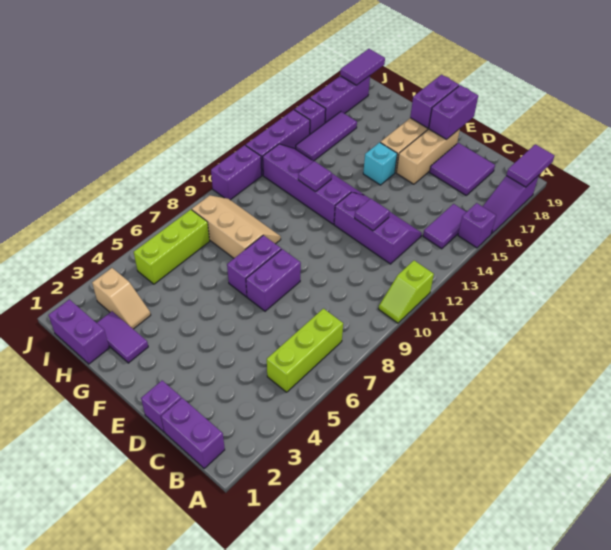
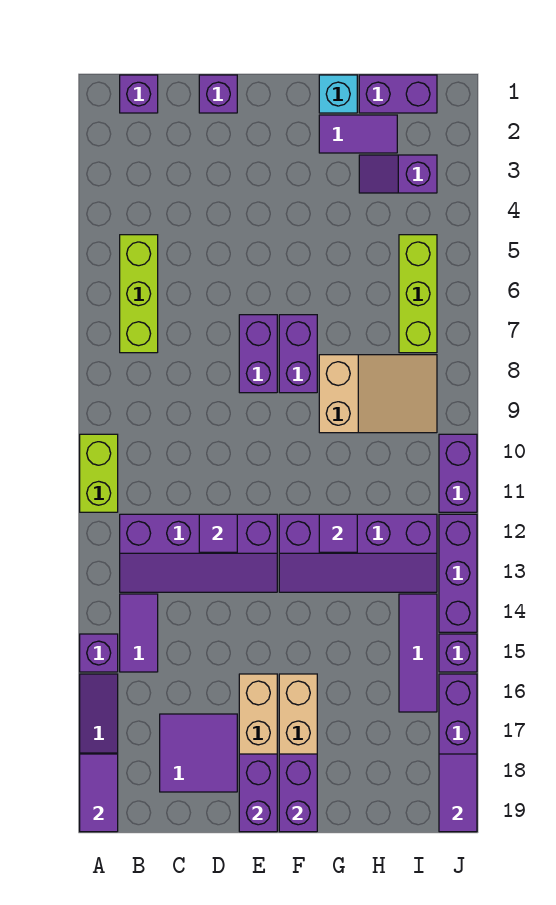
lime slope A10:A11 level 1 top 11 -> lime brick A10:A11 level 1
purple brick B1:C1 level 1 -> purple brick B1 level 1
purple slope C12:E13 level 1 top 12 -> purple slope B12:E13 level 1 top 12
cyan brick F15 level 1 -> cyan brick G1 level 1
tan slope G8:I9 level 1 top 8 -> tan slope G8:I9 level 1 top G
tan slope H3:I3 level 1 top I -> purple slope H3:I3 level 1 top I

